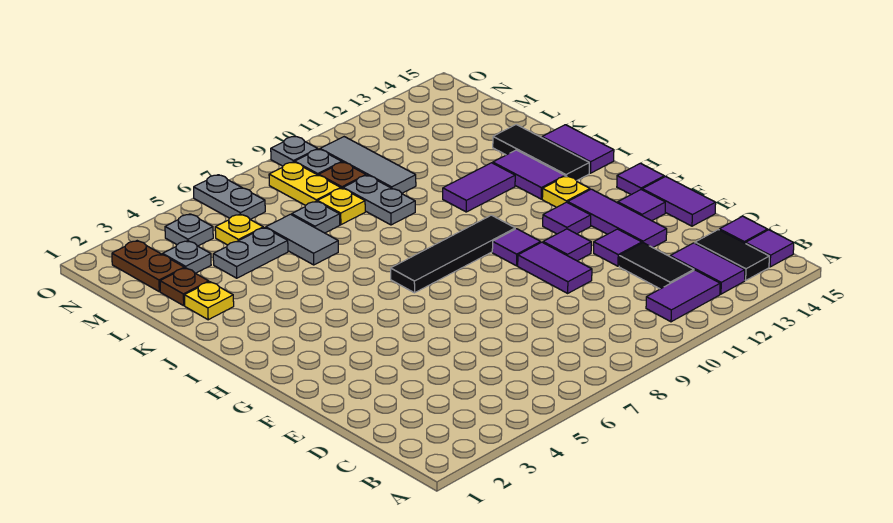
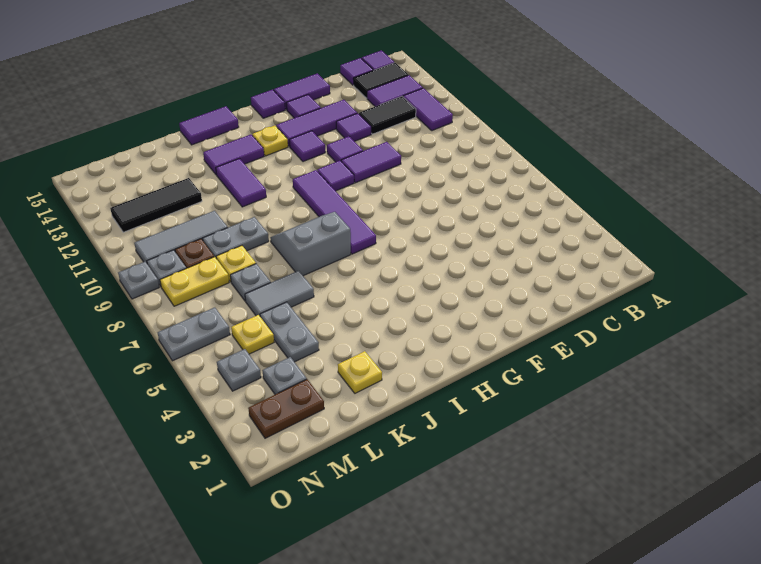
black tile H7:H10 level 1 -> purple tile H7:H10 level 1
none -> grey slope I7:J8 level 1 top 7
black tile I14:K14 level 1 -> black tile L12:N12 level 1
brown plate L2 level 1 -> none

